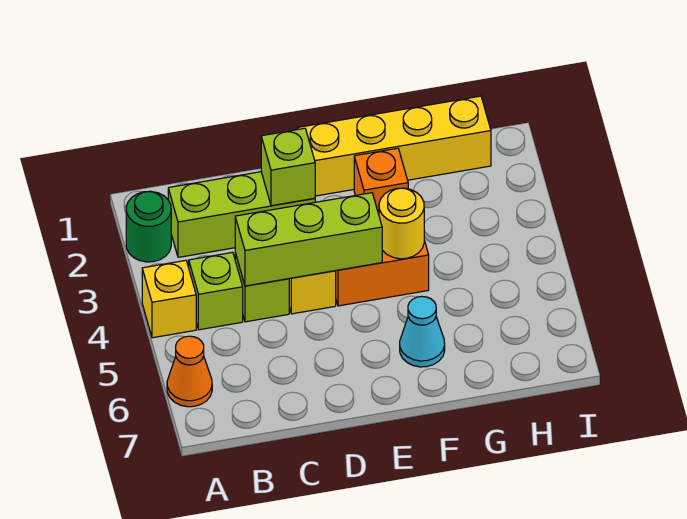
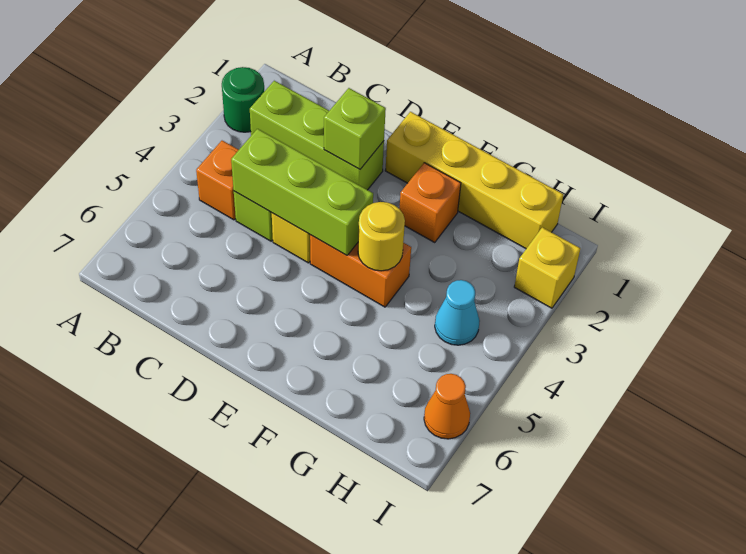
yellow brick A4 level 1 -> yellow brick I2 level 1
orange cone A6 level 1 -> orange cone I6 level 1
lime brick B4 level 1 -> orange brick B4 level 1
cyan cone F6 level 1 -> cyan cone H4 level 1

